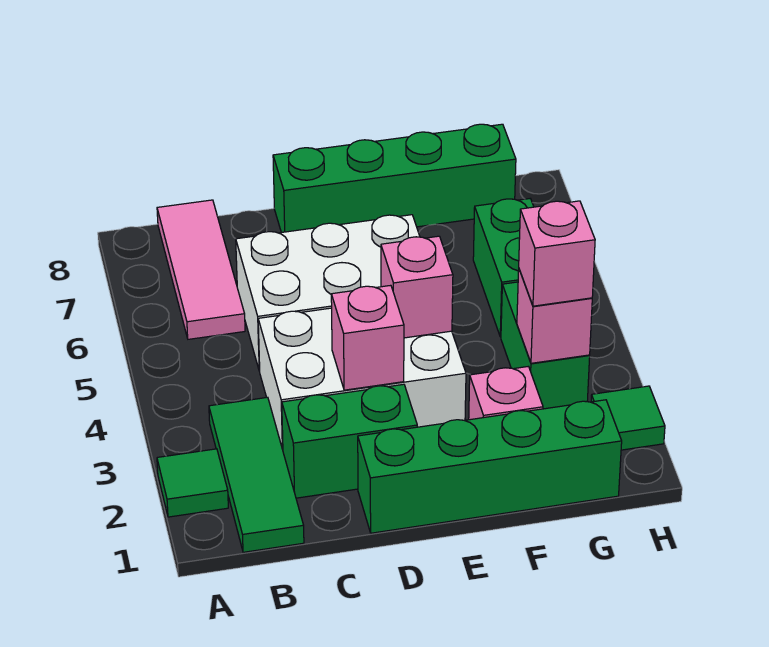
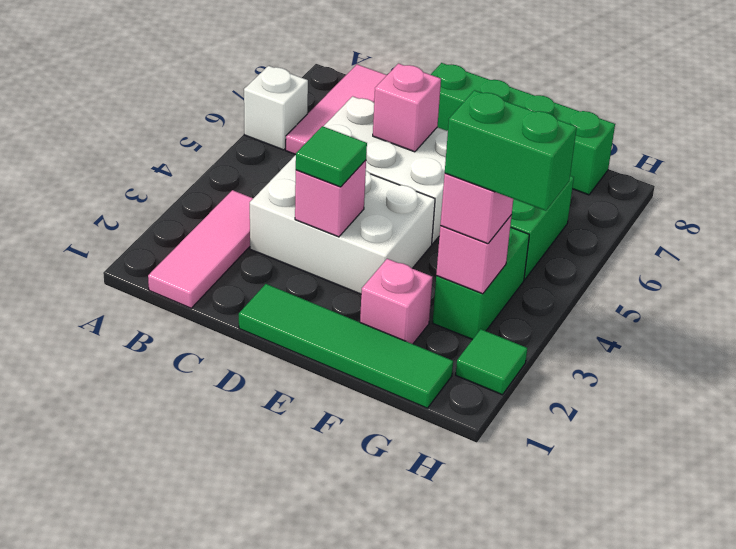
green tile A2 level 1 -> green tile D3 level 3
none -> white brick A6 level 1
green tile B1:B3 level 1 -> pink tile B1:B3 level 1
green brick C2:D2 level 1 -> green brick G3:H3 level 4
green brick D1:G1 level 1 -> green tile D1:G1 level 1
pink brick E4 level 2 -> pink brick D6 level 2

